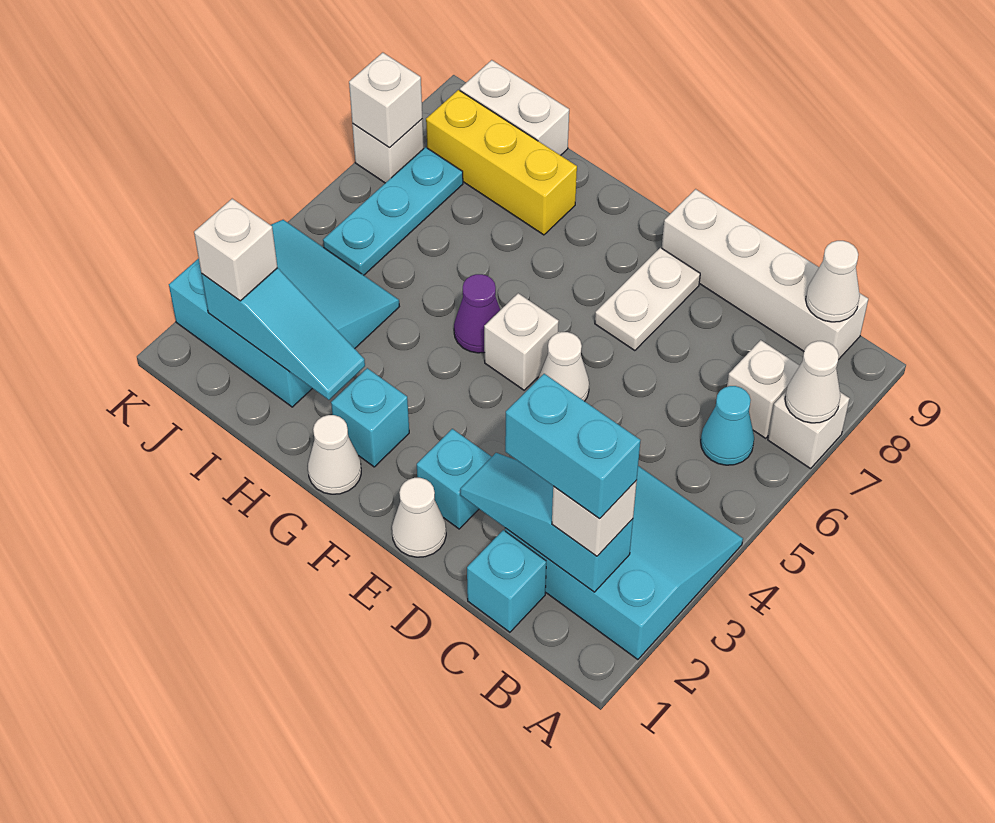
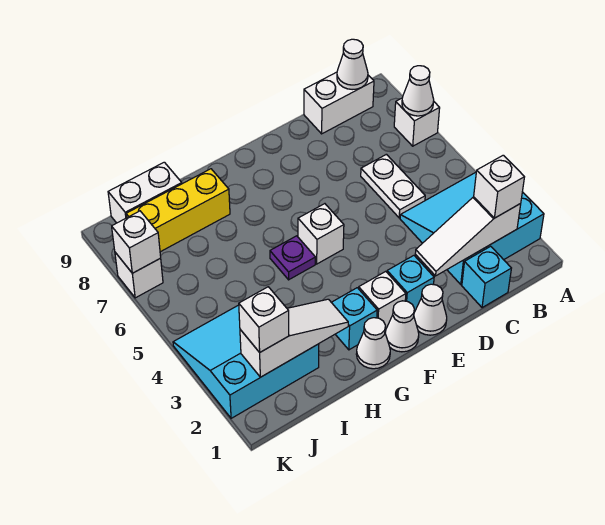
cyan slope B2:D2 level 2 top B -> white slope B2:D2 level 2 top B
cyan brick B2:C2 level 4 -> none
cyan cone B6 level 1 -> none
white brick B7 level 1 -> white brick F2 level 1
white brick B9:E9 level 1 -> white brick B9:C9 level 1
white cone E5 level 1 -> white cone F1 level 1
white plate E7:E8 level 1 -> white plate C5:C6 level 1
purple cone G5 level 1 -> purple plate G5 level 1
cyan slope H2:J2 level 2 top J -> white slope H2:J2 level 2 top J
cyan plate J5:J7 level 1 -> none

